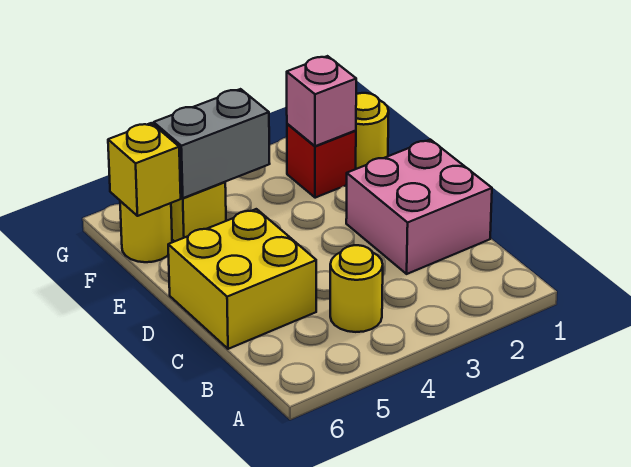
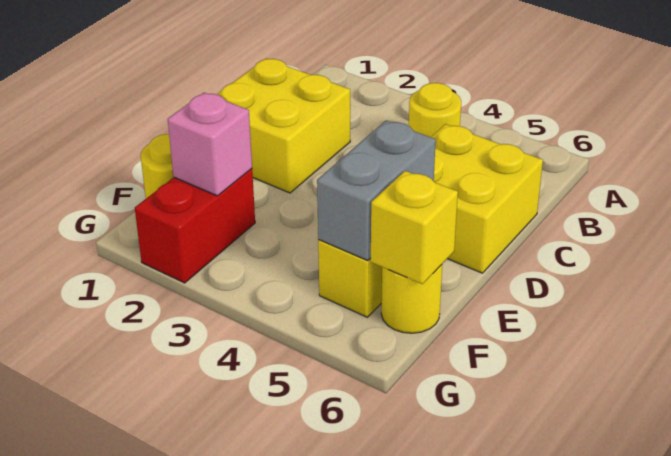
pink brick C1:D2 level 1 -> yellow brick C1:D2 level 1
red brick F2 level 1 -> red brick F2:G2 level 1
grey brick F4:F5 level 2 -> grey brick E5:F5 level 2

